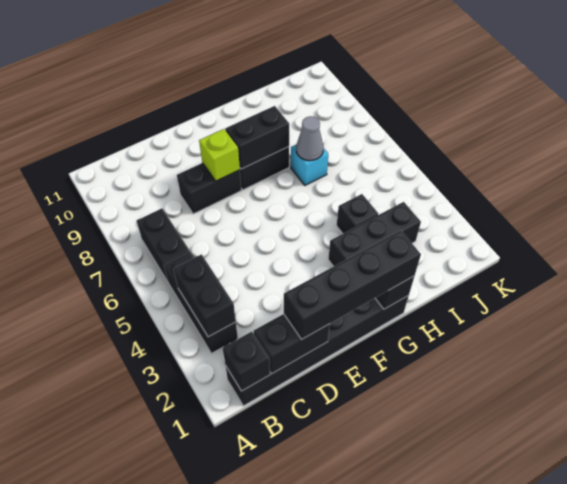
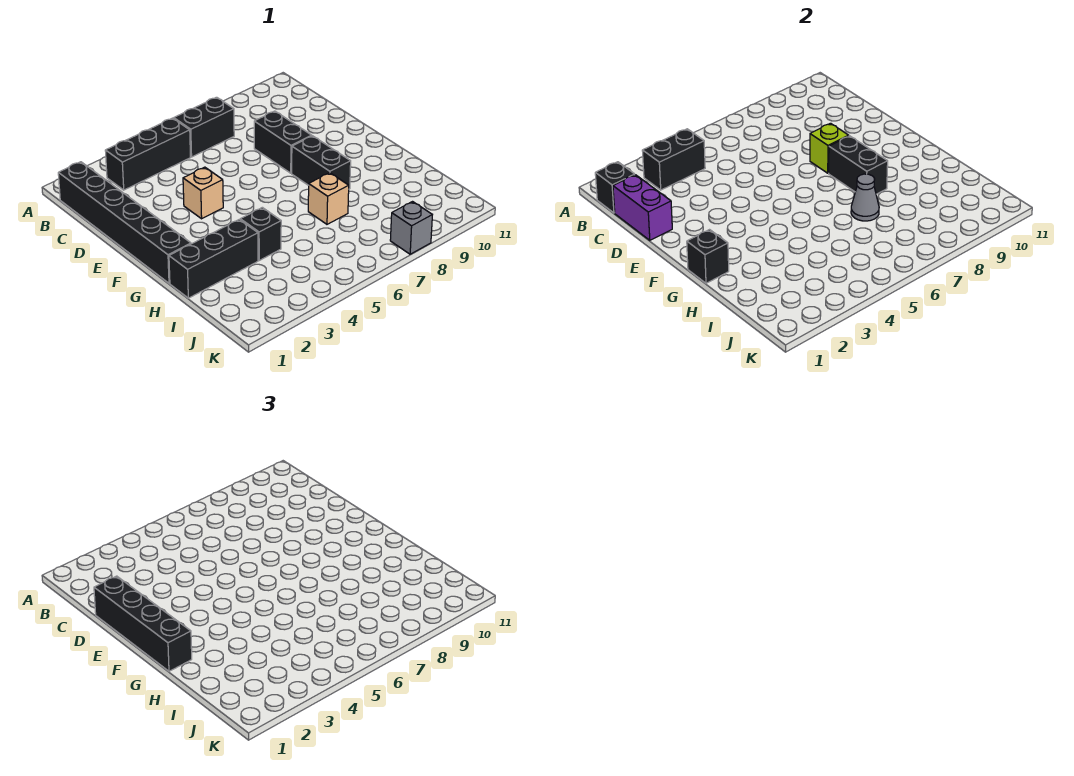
black brick C1:D1 level 2 -> purple brick C1:D1 level 2
none -> tan brick E4 level 1
black brick G3:I3 level 1 -> black brick H1:H3 level 1
cyan brick H7 level 1 -> tan brick H7 level 1
none -> grey brick K8 level 1

